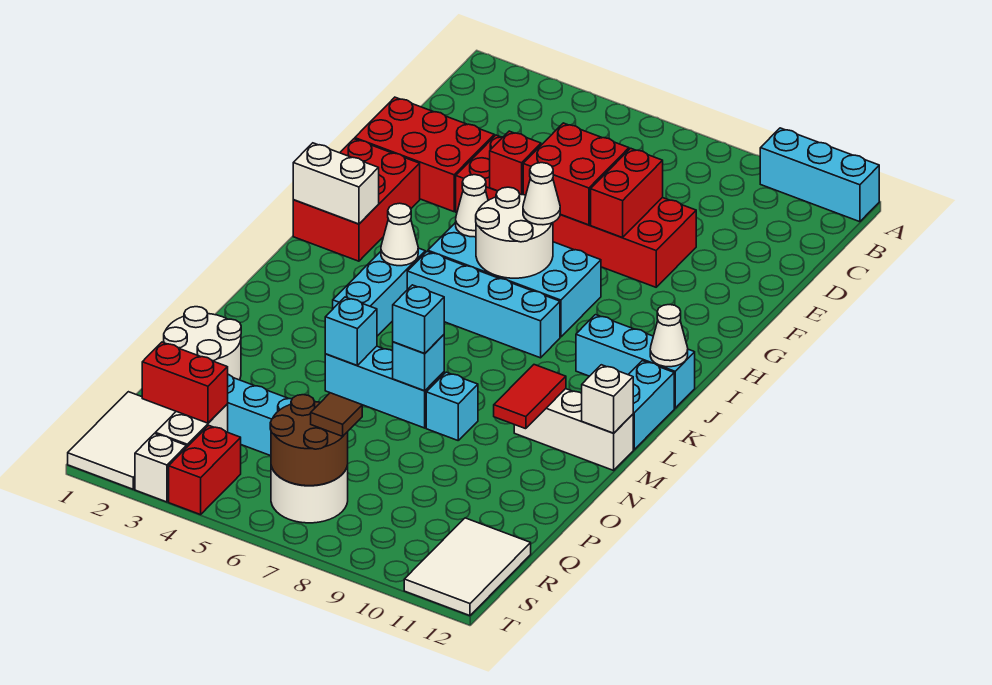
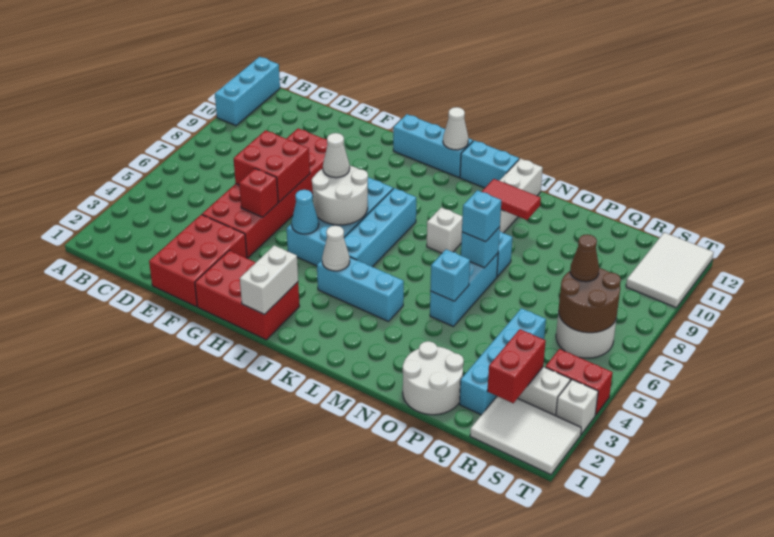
red brick E8:F8 level 2 -> none
white cone H5 level 2 -> cyan cone H5 level 2
cyan brick J10:J12 level 1 -> cyan brick H12:J12 level 1
white brick M12 level 2 -> white brick L8 level 1
brown tile R7 level 3 -> brown cone R7 level 3
white tile R11:T12 level 1 -> white tile S10:T12 level 1

